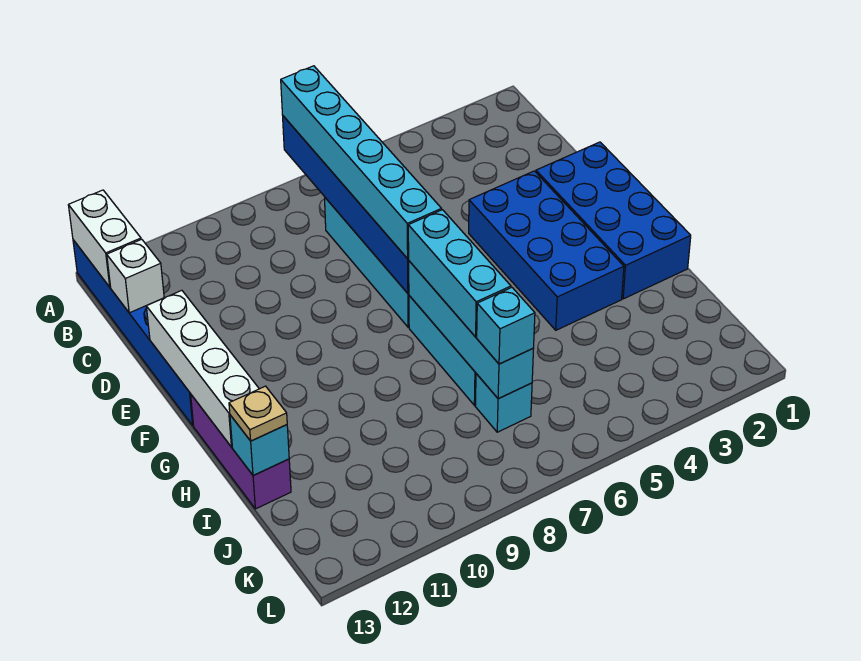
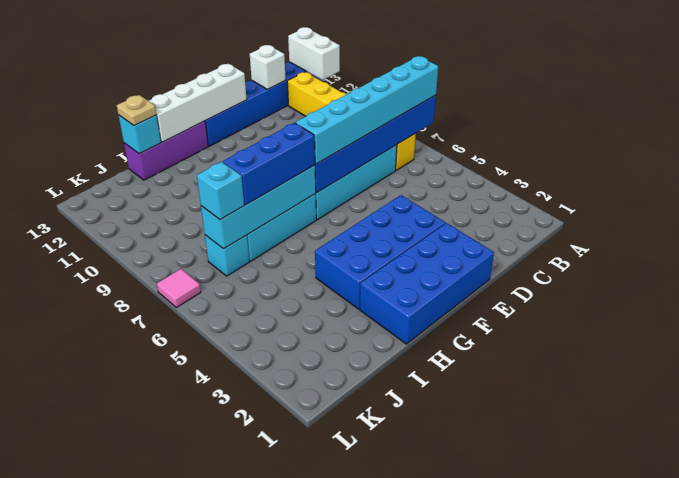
white brick A13:B13 level 2 -> white brick A12:A13 level 2
none -> yellow brick B7:B12 level 1
cyan brick G7:I7 level 3 -> blue brick G7:I7 level 3
none -> pink tile L7 level 1

